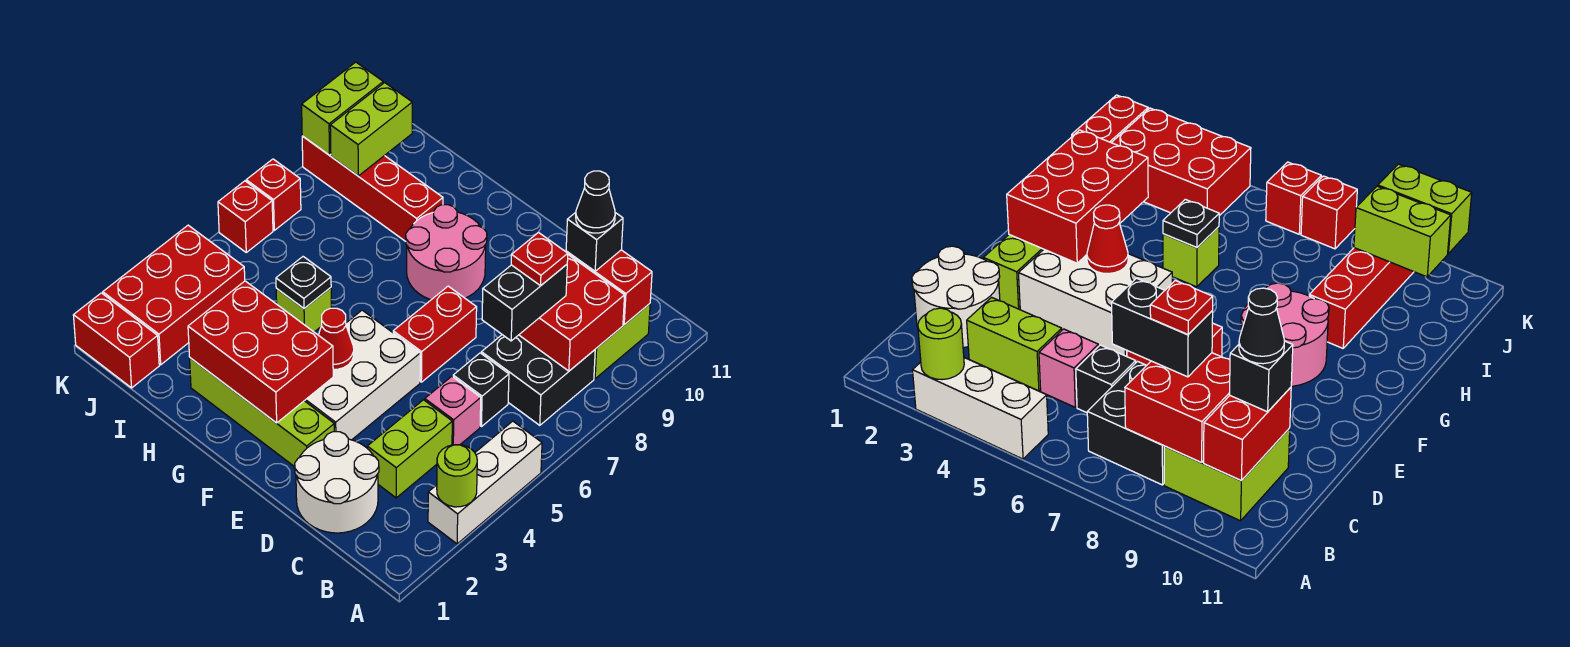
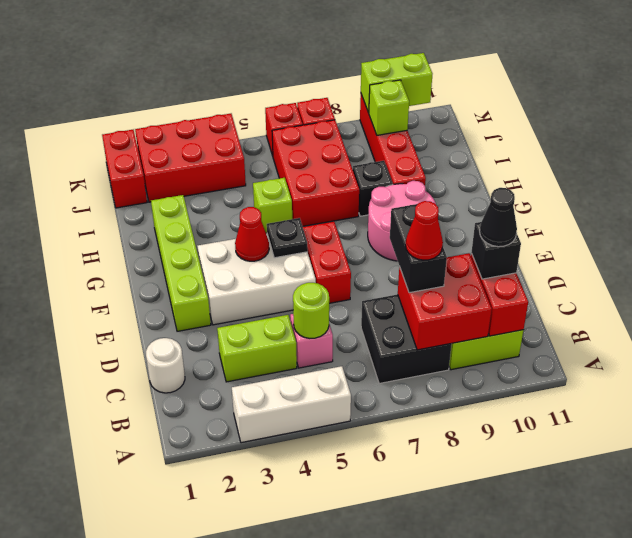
lime round brick A3 level 2 -> lime round brick C5 level 2
white round brick C1:D2 level 1 -> white round brick C1 level 1
black brick C6 level 1 -> black brick H8 level 1
black brick C7:C8 level 3 -> black brick C8:D8 level 3
red plate C8 level 4 -> red cone C8 level 4
red brick E6:E7 level 1 -> red brick E6:F6 level 1
red brick F2:H3 level 2 -> red brick H6:J7 level 1
black plate H5 level 2 -> black plate F5 level 2
lime brick J9:J10 level 2 -> lime brick J9 level 2

